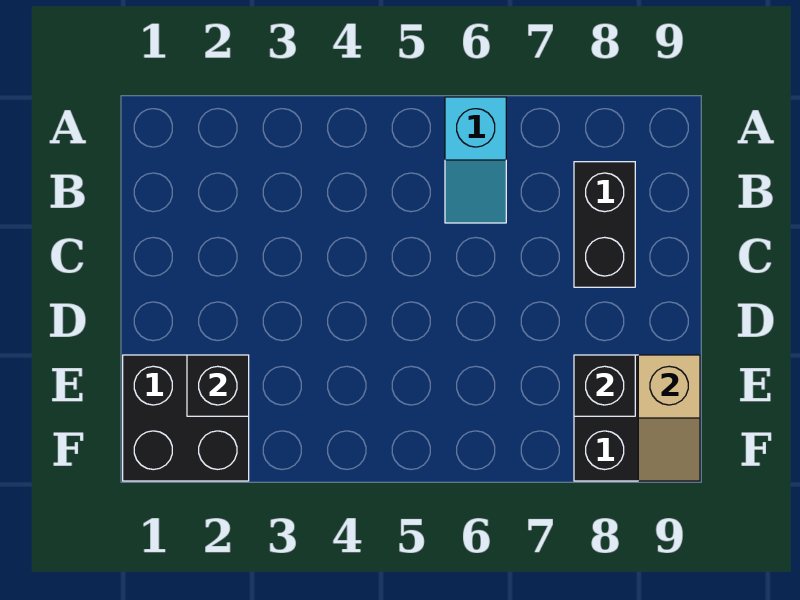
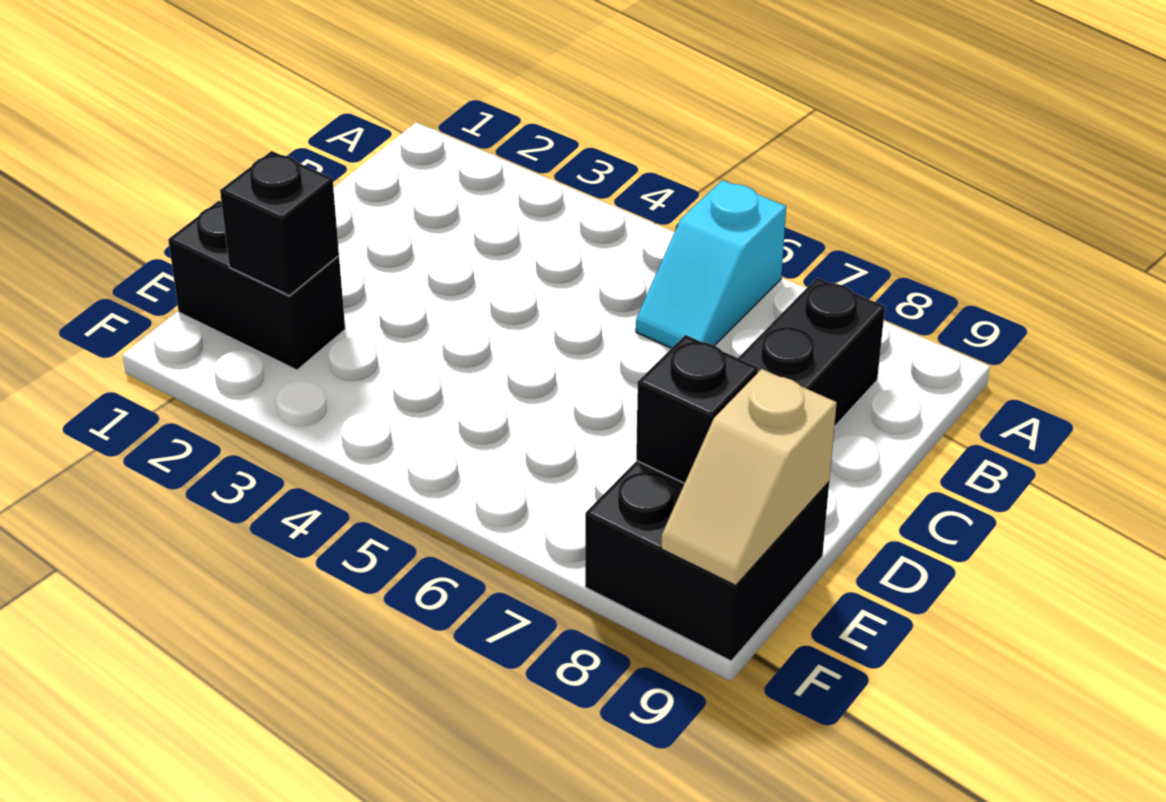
black brick E1:F2 level 1 -> black brick E1:E2 level 1

